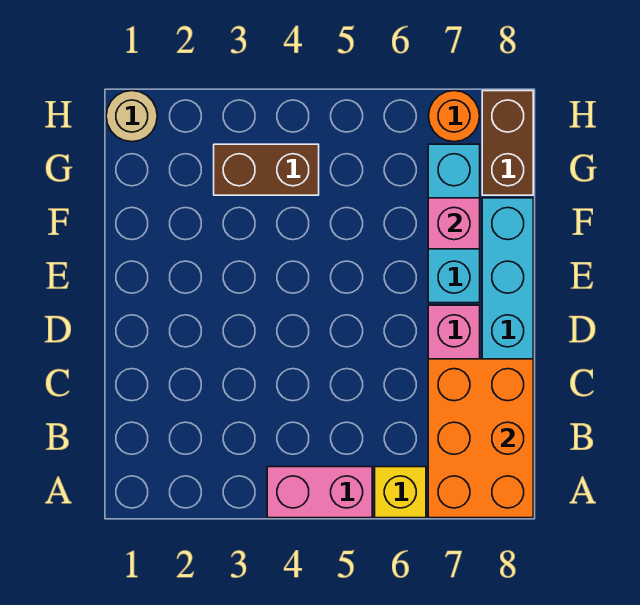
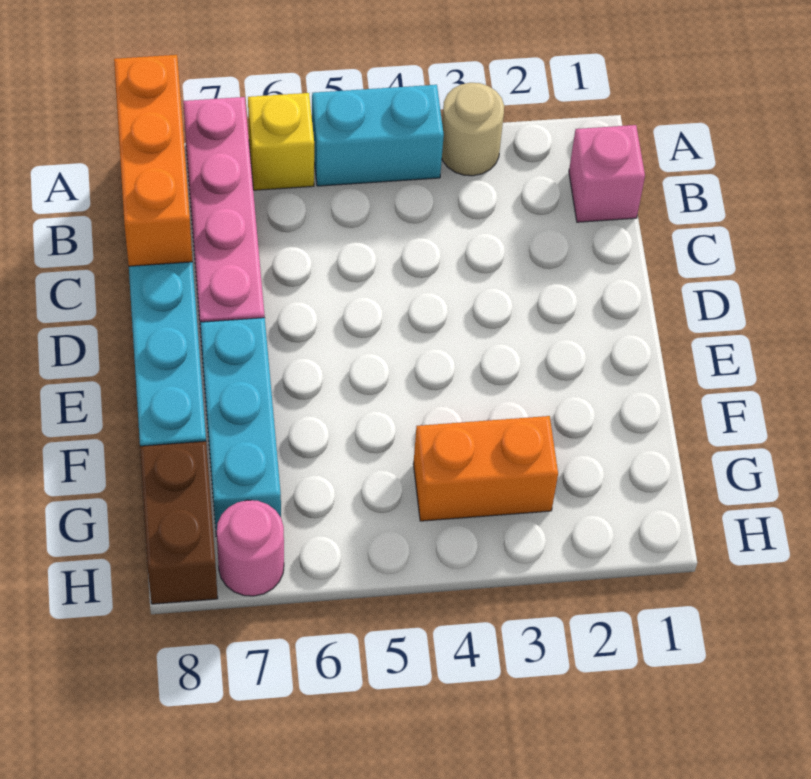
pink brick A4:A5 level 1 -> cyan brick A4:A5 level 1
orange brick A7:C8 level 2 -> orange brick A8:C8 level 2
pink brick F7 level 2 -> pink brick B1 level 1
brown brick G3:G4 level 1 -> orange brick G3:G4 level 1
tan round brick H1 level 1 -> tan round brick A3 level 1
orange round brick H7 level 1 -> pink round brick H7 level 1

